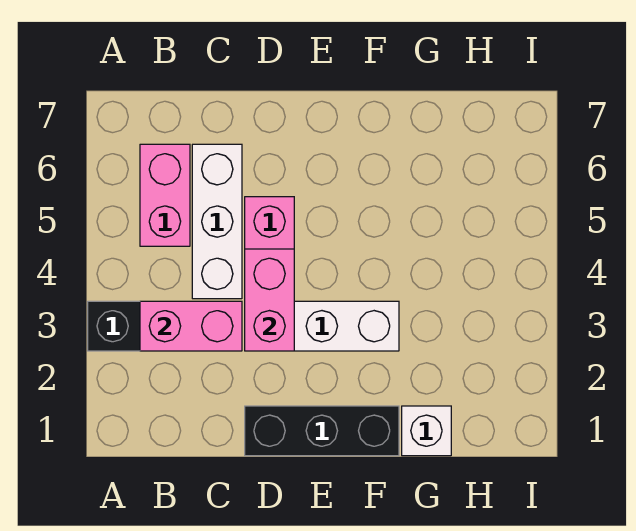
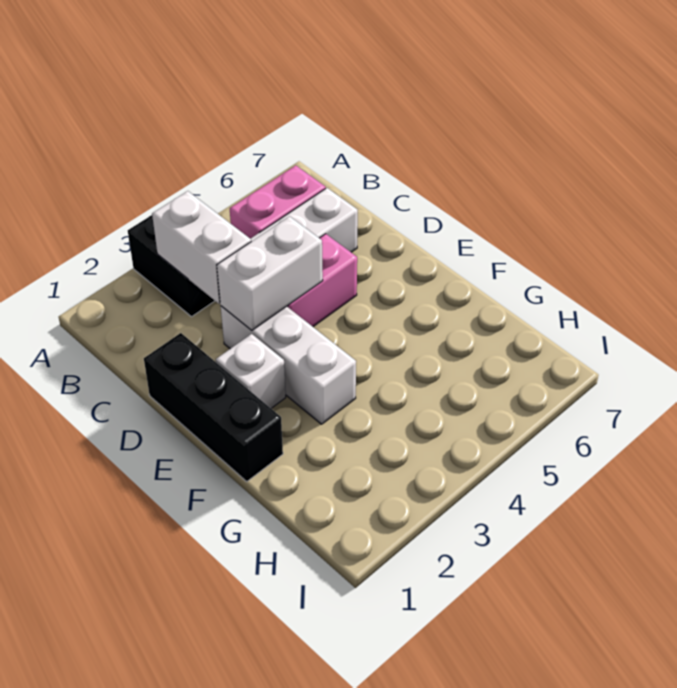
pink brick B3:C3 level 2 -> white brick B3:C3 level 2
pink brick D3:D4 level 2 -> white brick D3:D4 level 2
white brick G1 level 1 -> white brick E2 level 1

